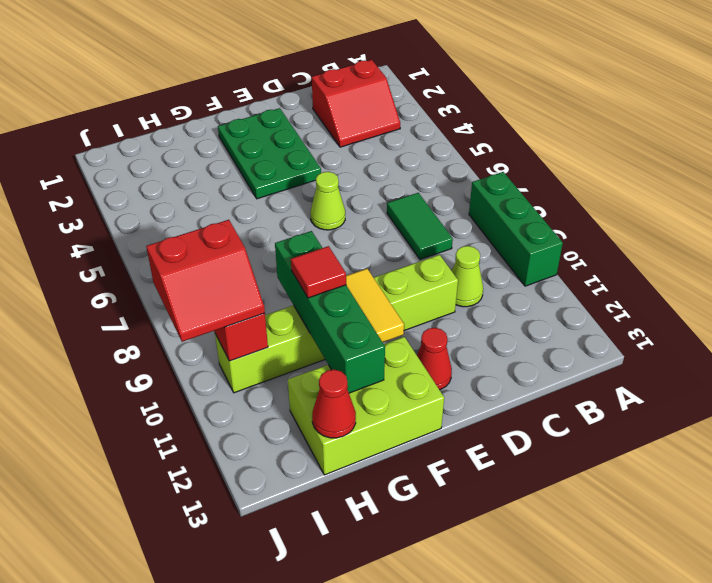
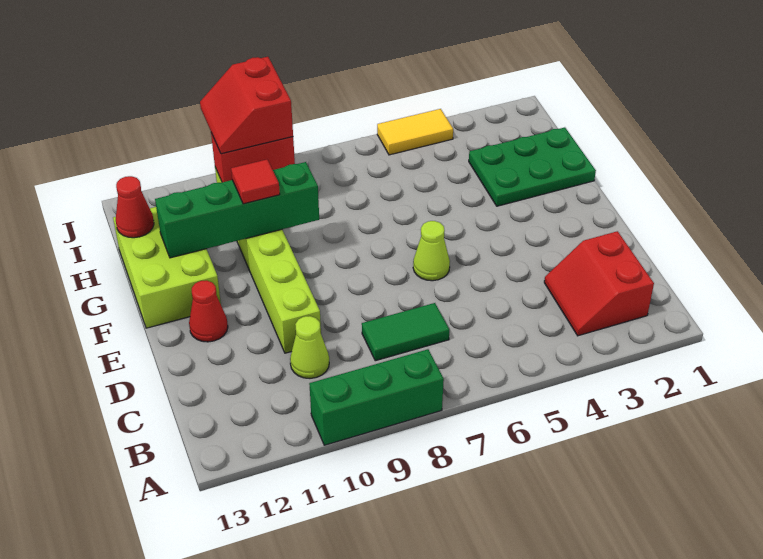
green plate E2:F4 level 1 -> green plate G1:H3 level 1
yellow tile F10:F11 level 2 -> yellow tile J4:J5 level 1

